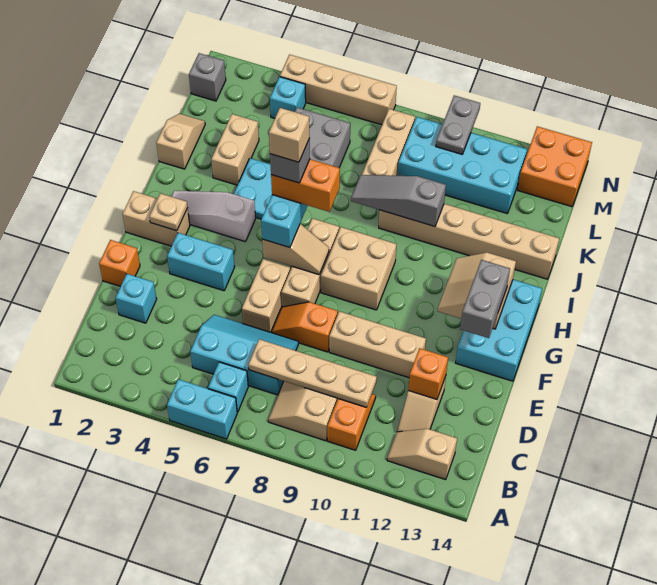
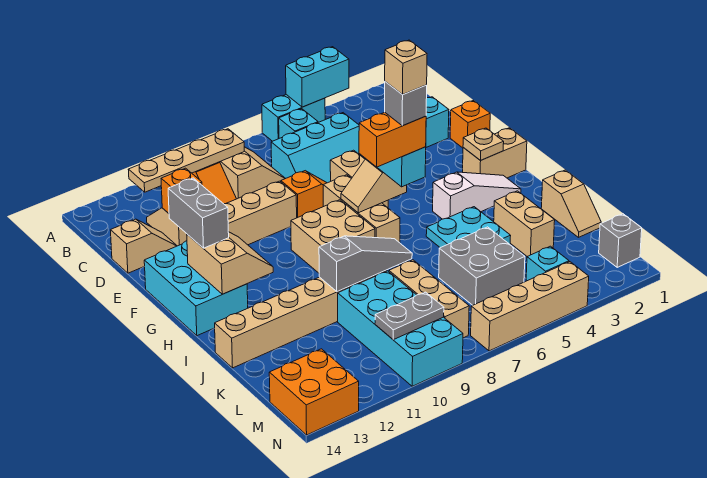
tan slope B12:B13 level 1 top 13 -> tan slope D13:D14 level 1 top 14
tan plate C7:C10 level 2 -> tan plate B9:B12 level 2
cyan brick F3:F4 level 1 -> cyan brick A4:A5 level 2
cyan brick L9:M12 level 1 -> cyan brick K9:N10 level 1
grey plate M10:N10 level 2 -> grey plate M9:M10 level 2

